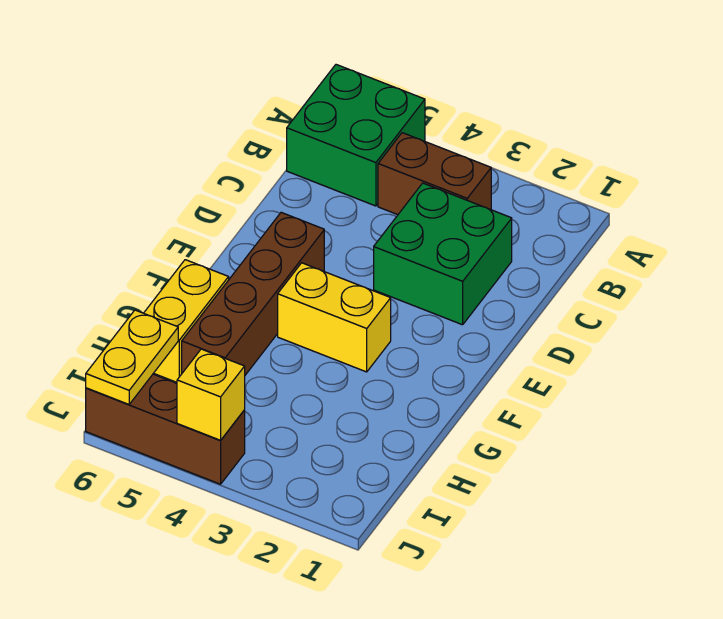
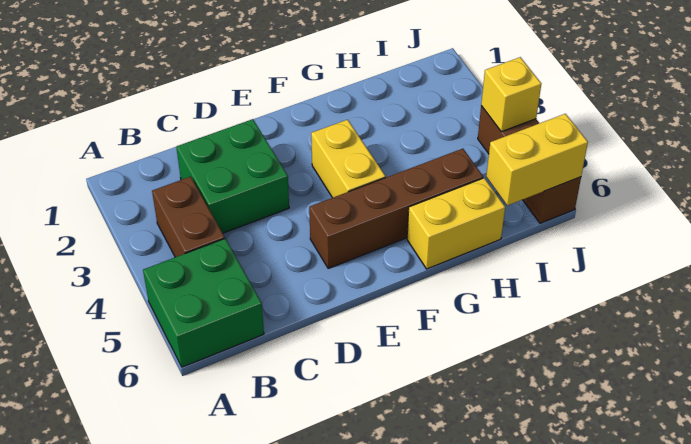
yellow plate I6:J6 level 2 -> yellow brick I6:J6 level 2

